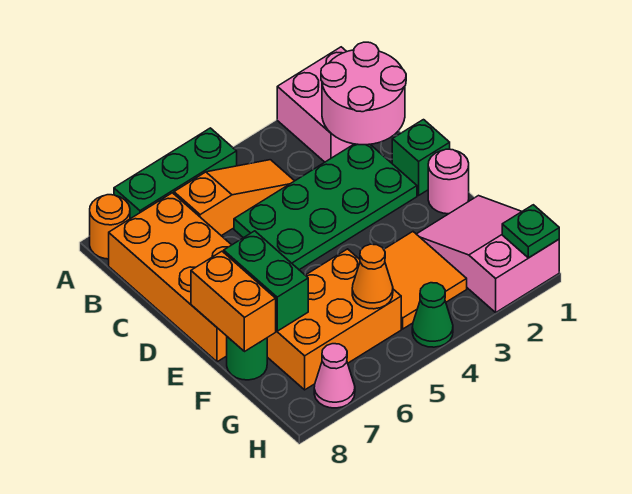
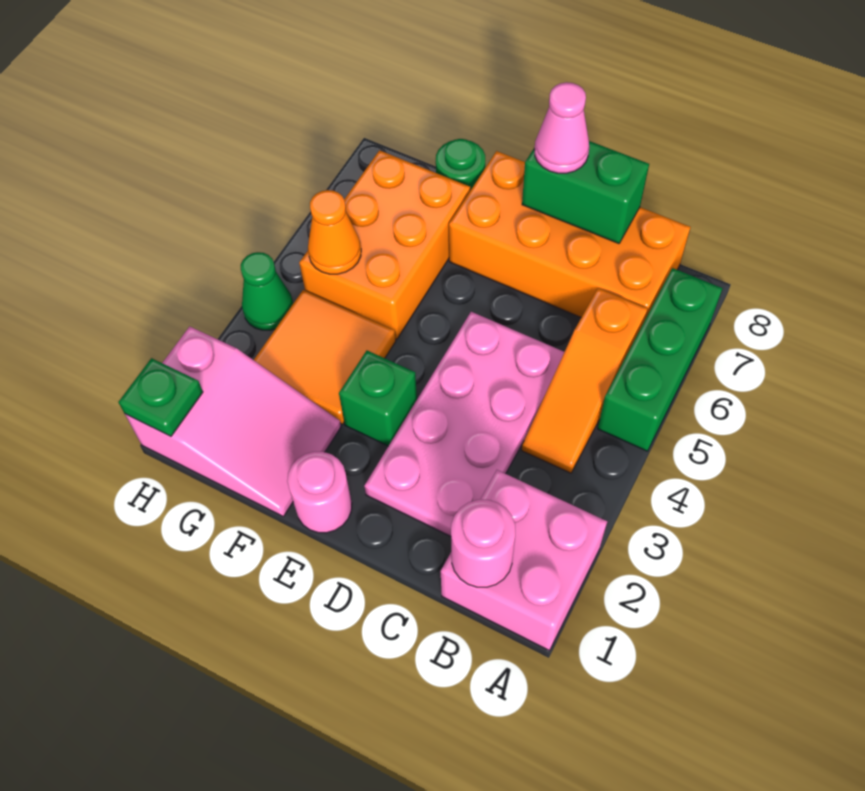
orange round brick A8 level 1 -> none
pink round brick B1:C2 level 2 -> pink round brick B1 level 2
green plate C2:D5 level 1 -> pink plate C2:D5 level 1
green brick D1 level 1 -> green brick E3 level 1
green brick E7:F7 level 2 -> green brick C8:D8 level 2
orange brick E8:F8 level 2 -> none
pink cone H7 level 1 -> pink cone D8 level 3

